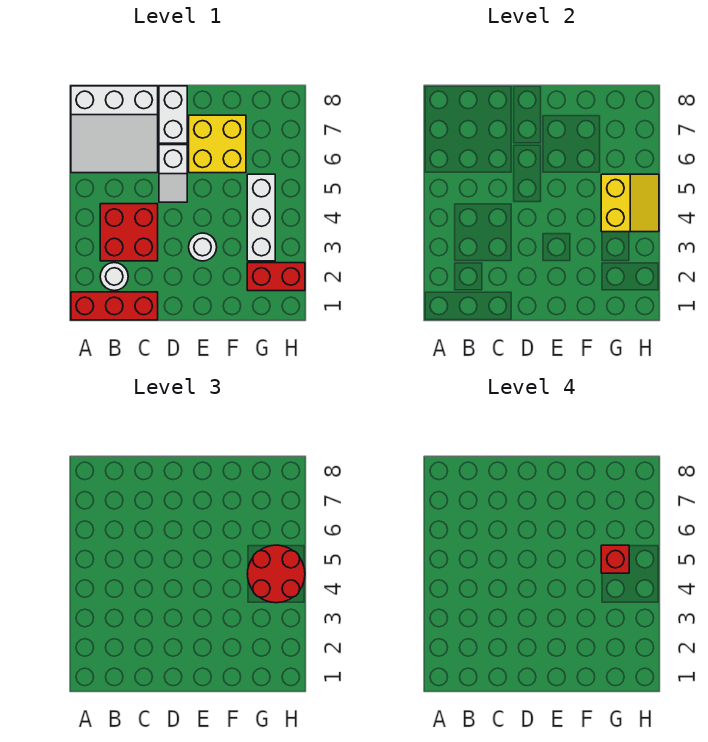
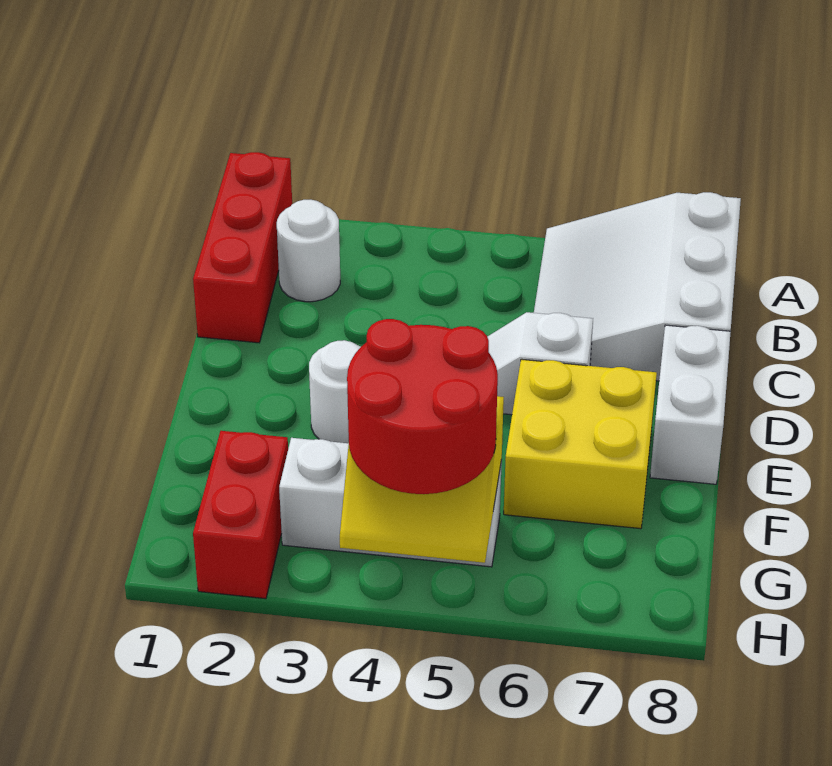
red brick B3:C4 level 1 -> none
white brick D7:D8 level 1 -> white brick D8:E8 level 1
red brick G5 level 4 -> none

